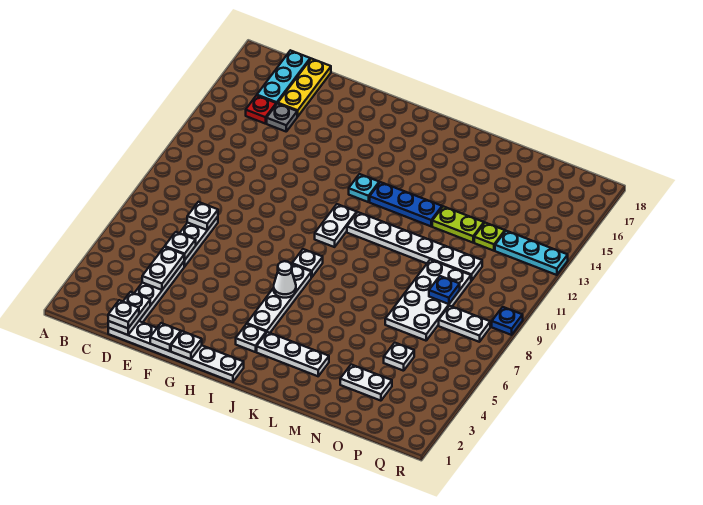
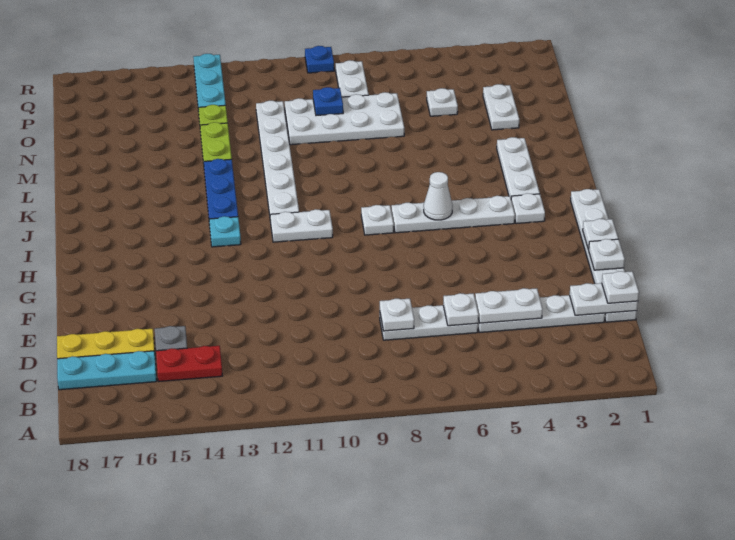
red plate C15 level 1 -> red plate C14:C15 level 1

